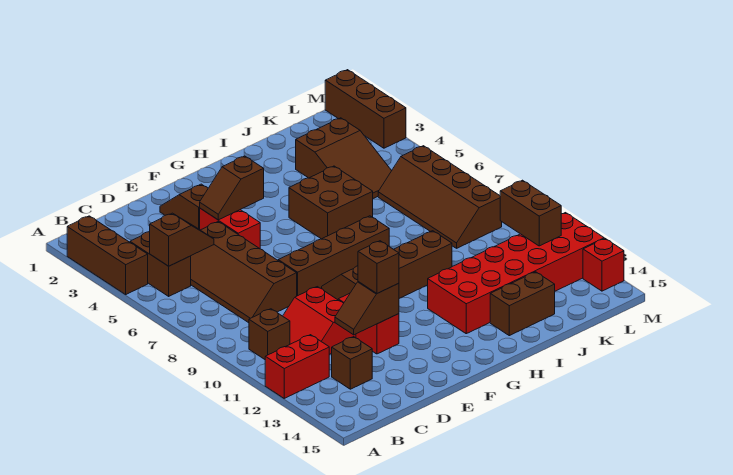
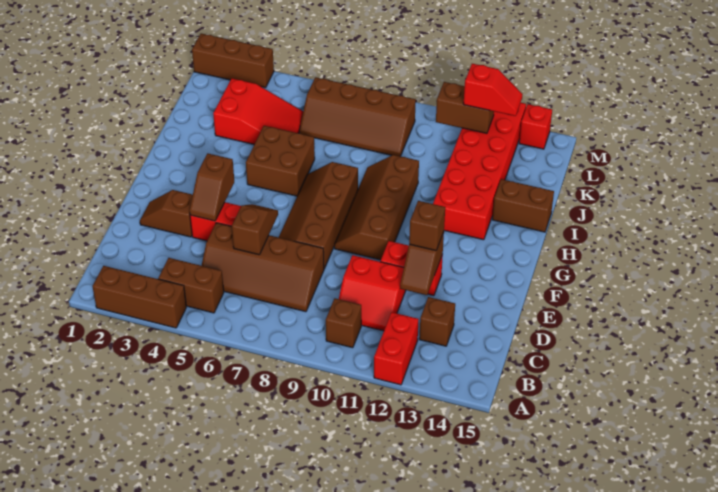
brown slope B5:C5 level 2 top B -> brown slope D6:E6 level 2 top D
brown brick I14:J14 level 1 -> brown brick I14:I15 level 1
brown slope J3:K5 level 1 top 3 -> red slope J3:K5 level 1 top 3
none -> red slope L12:L13 level 3 top 12

